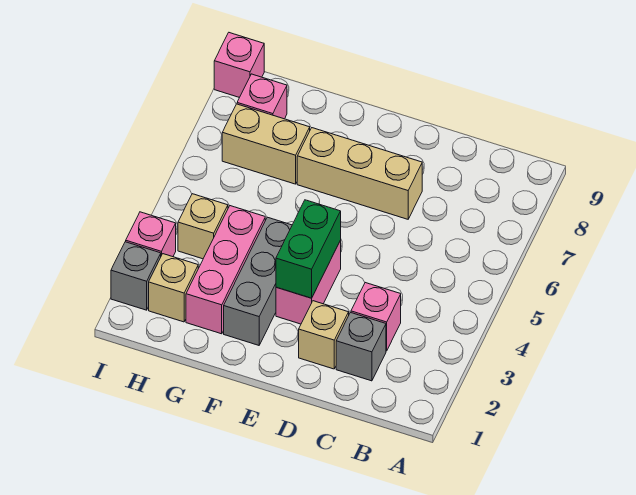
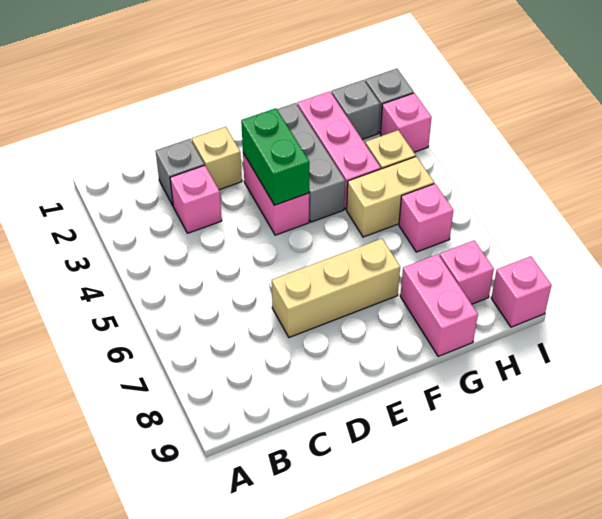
tan brick G7:H7 level 1 -> tan brick G5:H5 level 1
none -> pink brick G8:G9 level 1
tan brick H2 level 1 -> grey brick H2 level 1
none -> pink brick H6 level 1

